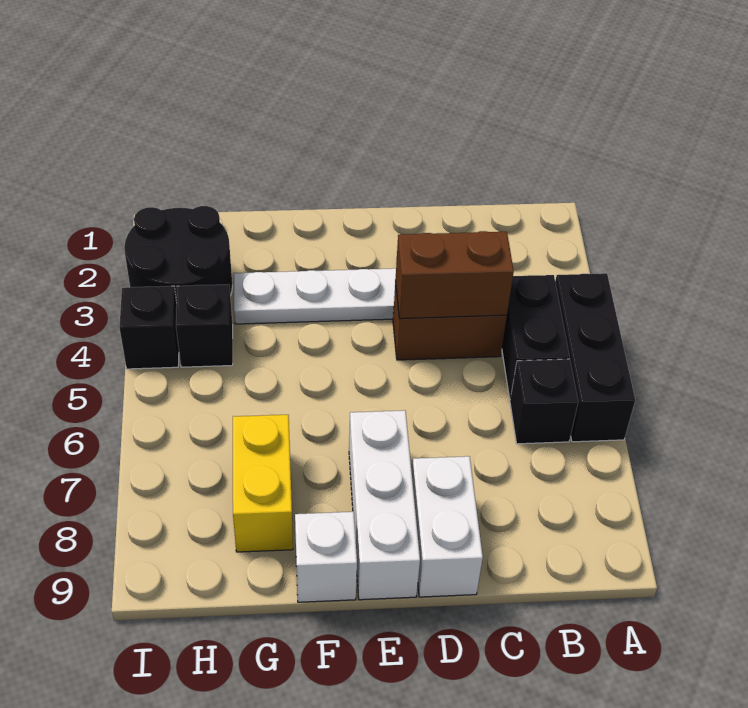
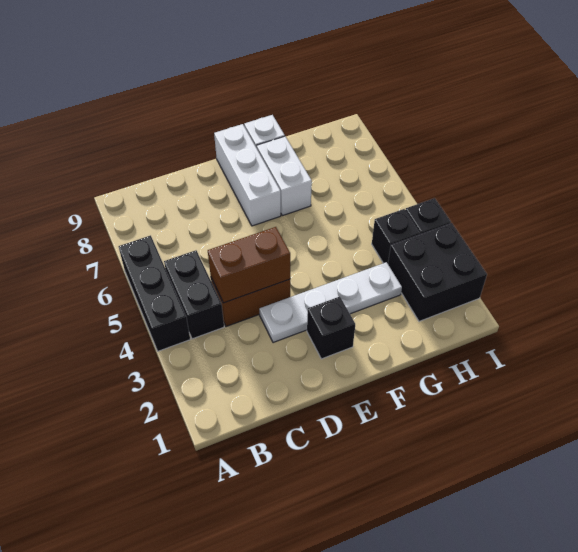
black brick B6 level 1 -> black brick E2 level 1
white brick D8:D9 level 1 -> white brick F7:F8 level 1
yellow brick G7:G8 level 1 -> none
black round brick H2:I3 level 1 -> black brick H2:I3 level 1

